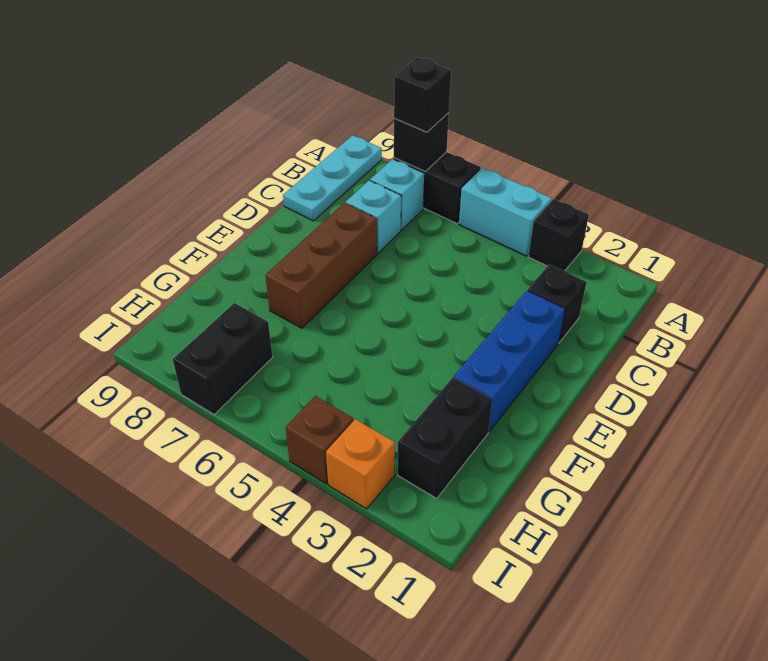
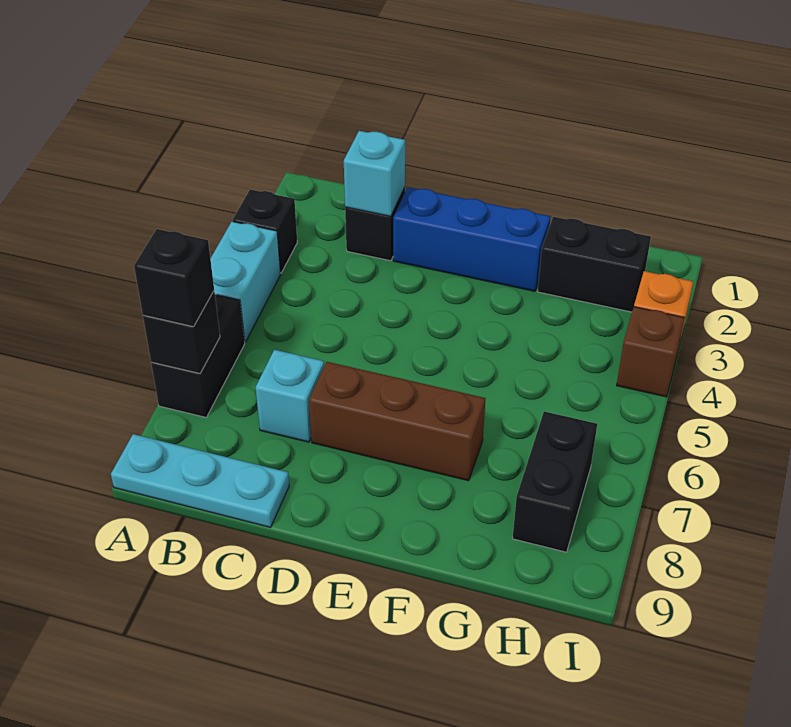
cyan brick B7 level 1 -> cyan brick C2 level 2
black brick H7:I7 level 1 -> black brick H7:H8 level 1

